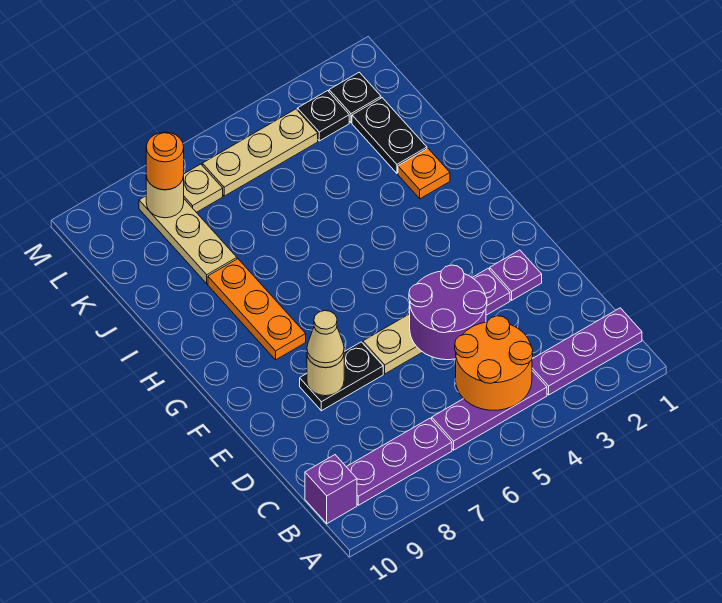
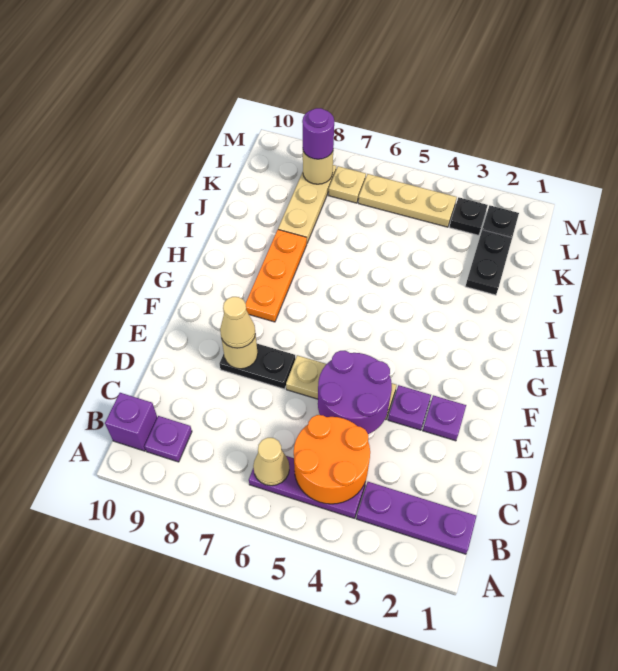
none -> tan cone B6 level 2
purple plate B7:B9 level 1 -> purple plate B9 level 1
orange plate I2 level 1 -> none
orange round brick L8 level 3 -> purple round brick L8 level 3

